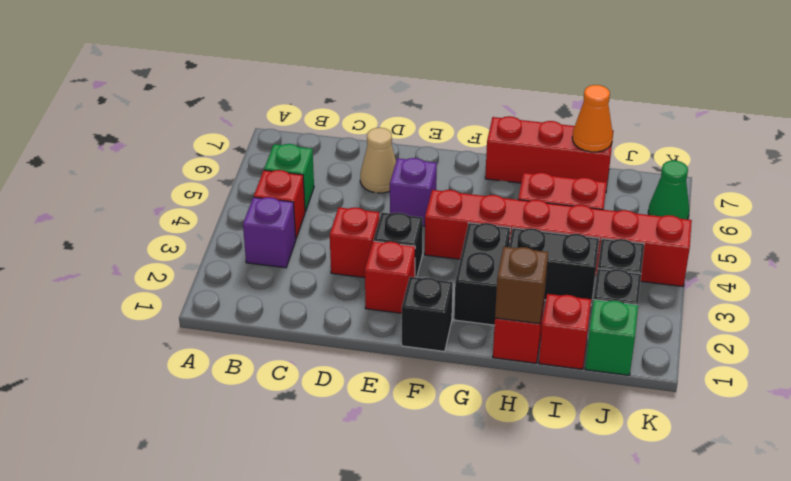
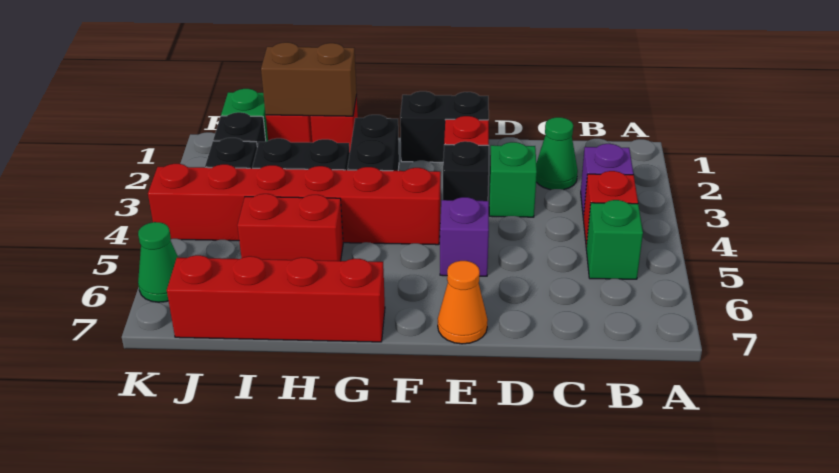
none -> green cone C2 level 1
red brick D3 level 1 -> green brick D3 level 1
tan cone D6 level 1 -> none
black brick F1 level 1 -> black brick E1:F1 level 1
red brick G7:I7 level 1 -> red brick G7:J7 level 1
brown brick H1 level 2 -> brown brick H1:I1 level 2
orange cone I7 level 2 -> orange cone E7 level 1

